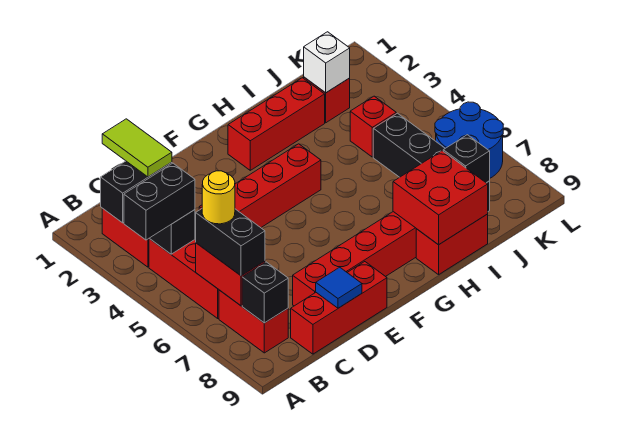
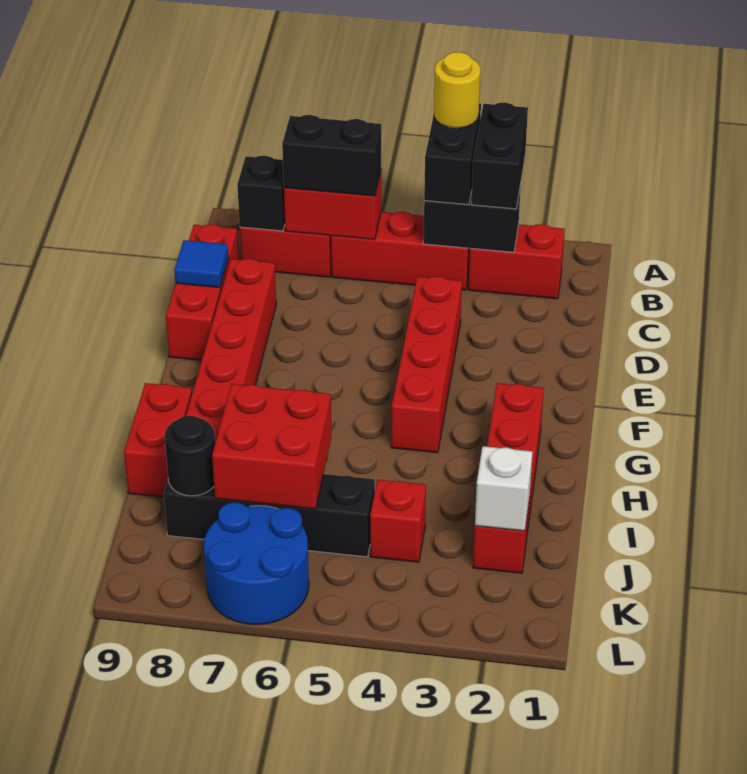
lime tile B2:B3 level 4 -> none
yellow round brick B6 level 4 -> yellow round brick A4 level 4
red brick H8:I9 level 2 -> red brick I6:J7 level 2
black brick J8 level 2 -> black round brick J8 level 2

